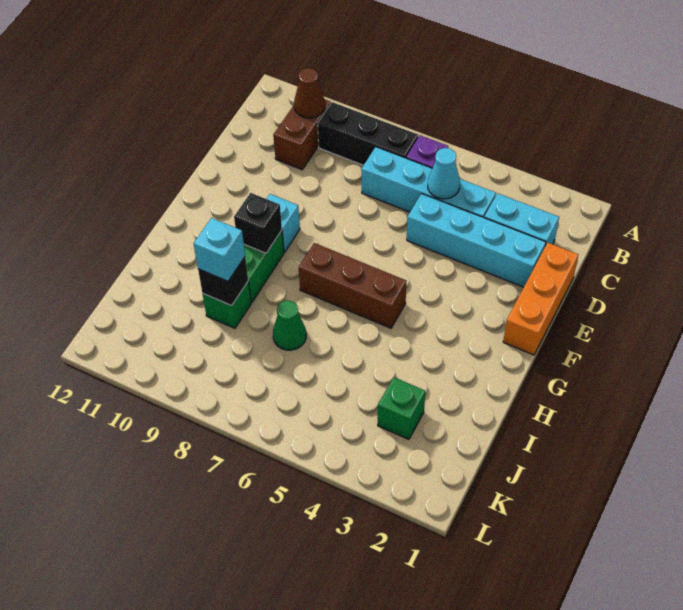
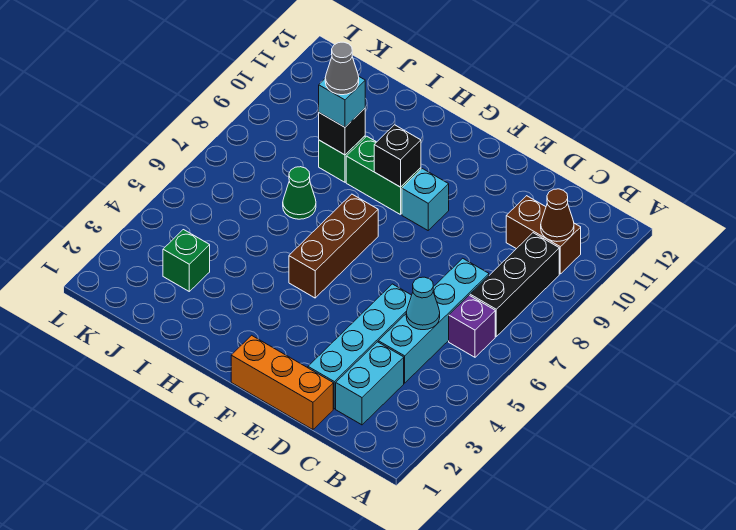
none -> grey cone I9 level 4

